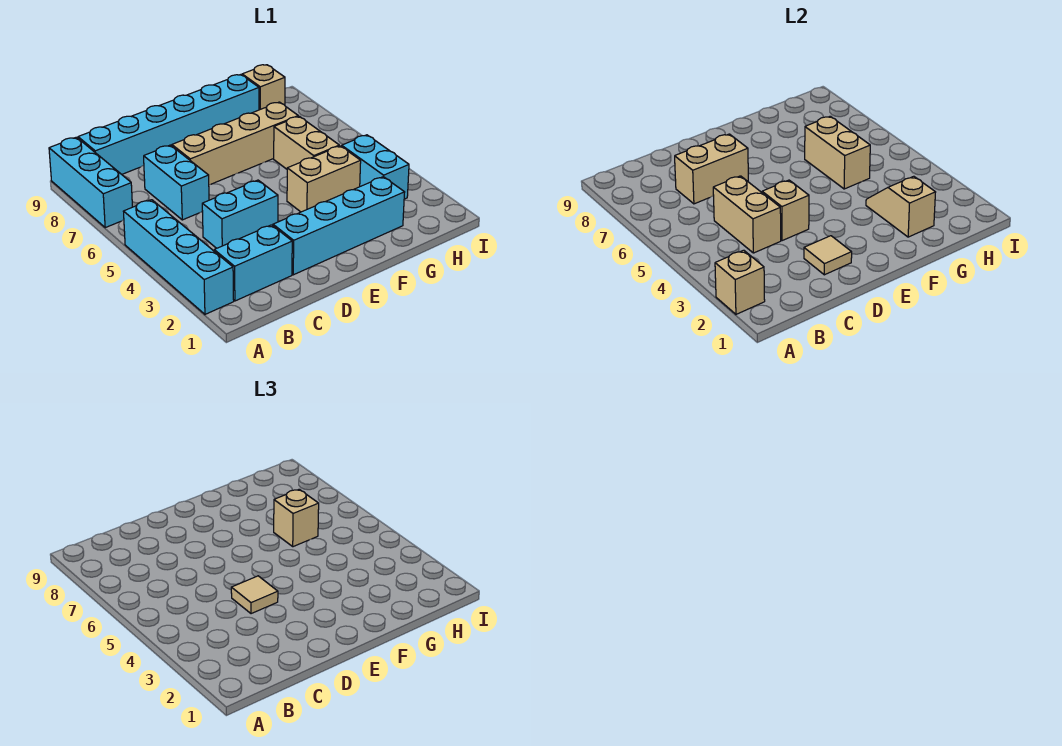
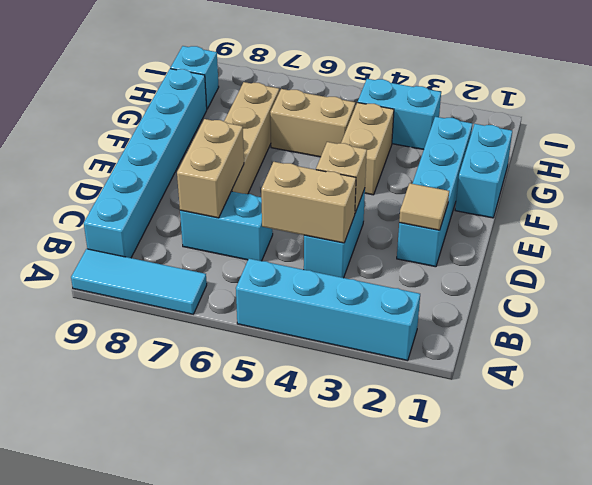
tan brick A2 level 2 -> none
cyan brick A7:A9 level 1 -> cyan tile A7:A9 level 1
cyan brick B2:C2 level 1 -> cyan brick F1:G1 level 1
tan tile D4 level 3 -> none
tan slope G2:G3 level 2 top 2 -> none
tan brick G5:G6 level 2 -> none
tan brick G6 level 3 -> none
tan brick H9 level 1 -> cyan brick H9 level 1

